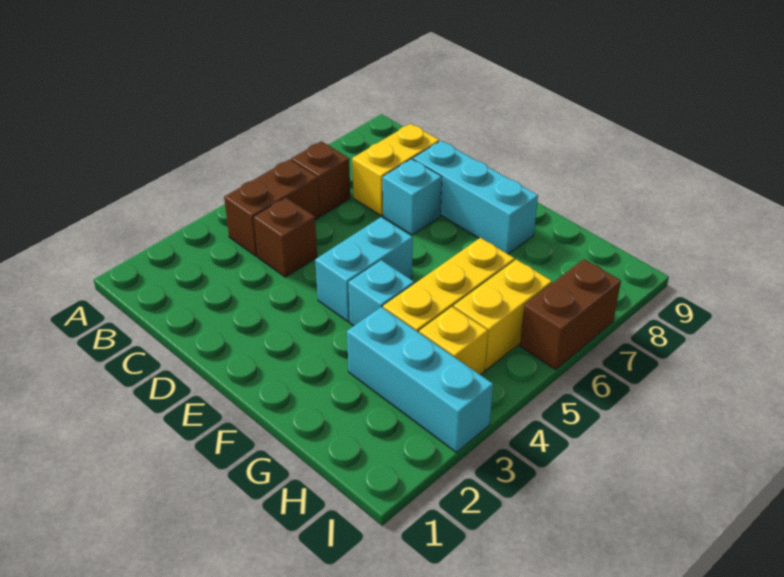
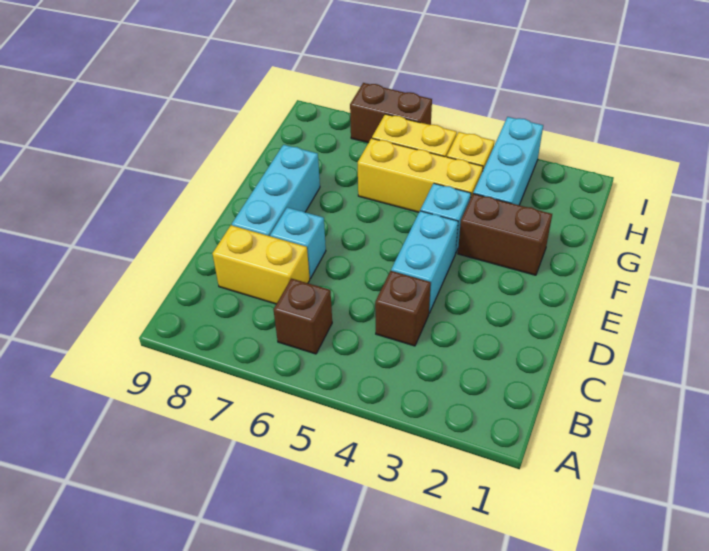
brown brick B4:B5 level 1 -> brown brick F2:F3 level 1
cyan brick E4:E5 level 1 -> cyan brick D4:E4 level 1

